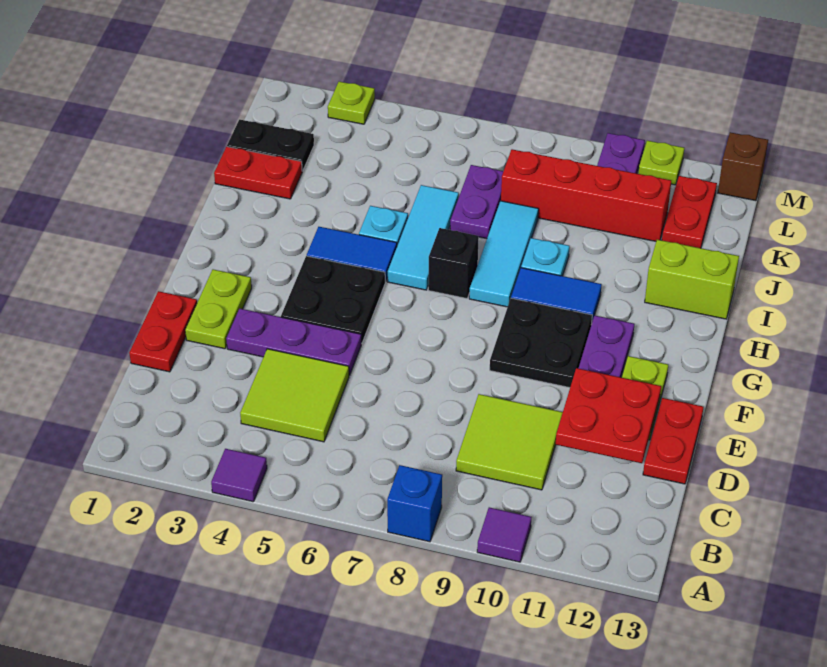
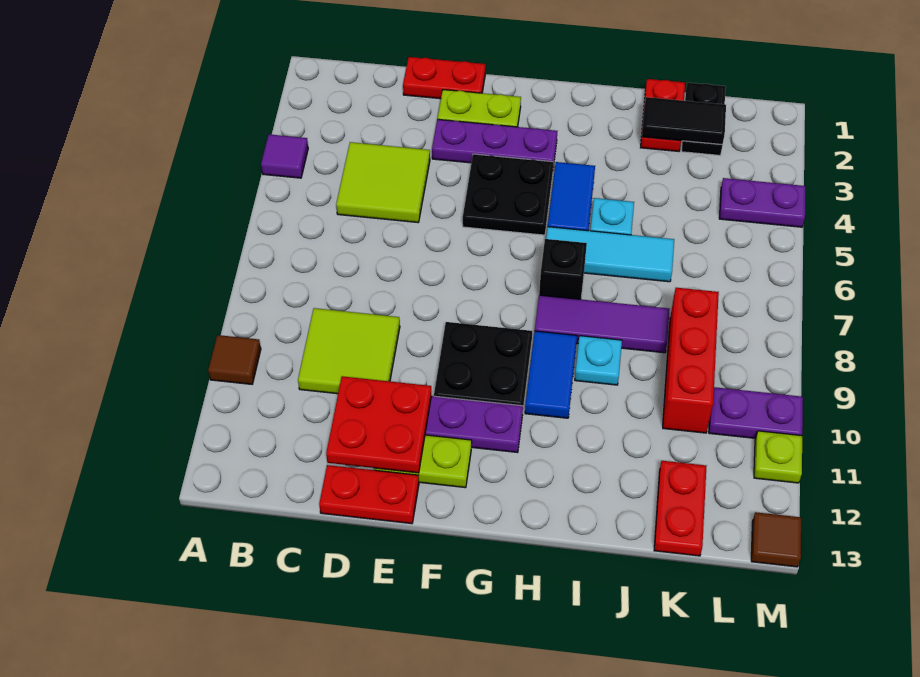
blue brick A8 level 1 -> none
purple tile A10 level 1 -> brown tile A10 level 1
purple plate E3:E5 level 1 -> purple plate E3:G3 level 1
cyan tile H8:J8 level 1 -> purple tile H8:J8 level 1
lime brick I12:I13 level 1 -> none
none -> black tile J2:K2 level 2
purple plate J7:K7 level 1 -> purple plate L4:M4 level 1
red brick K8:K11 level 1 -> red brick K8:K10 level 1
red plate K12:L12 level 1 -> red plate K12:K13 level 1
lime plate M3 level 1 -> none
brown brick M13 level 1 -> brown tile M13 level 1

